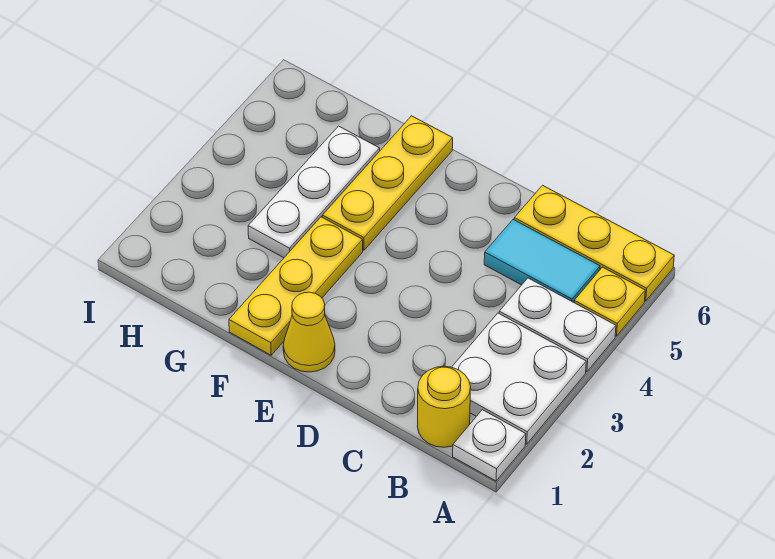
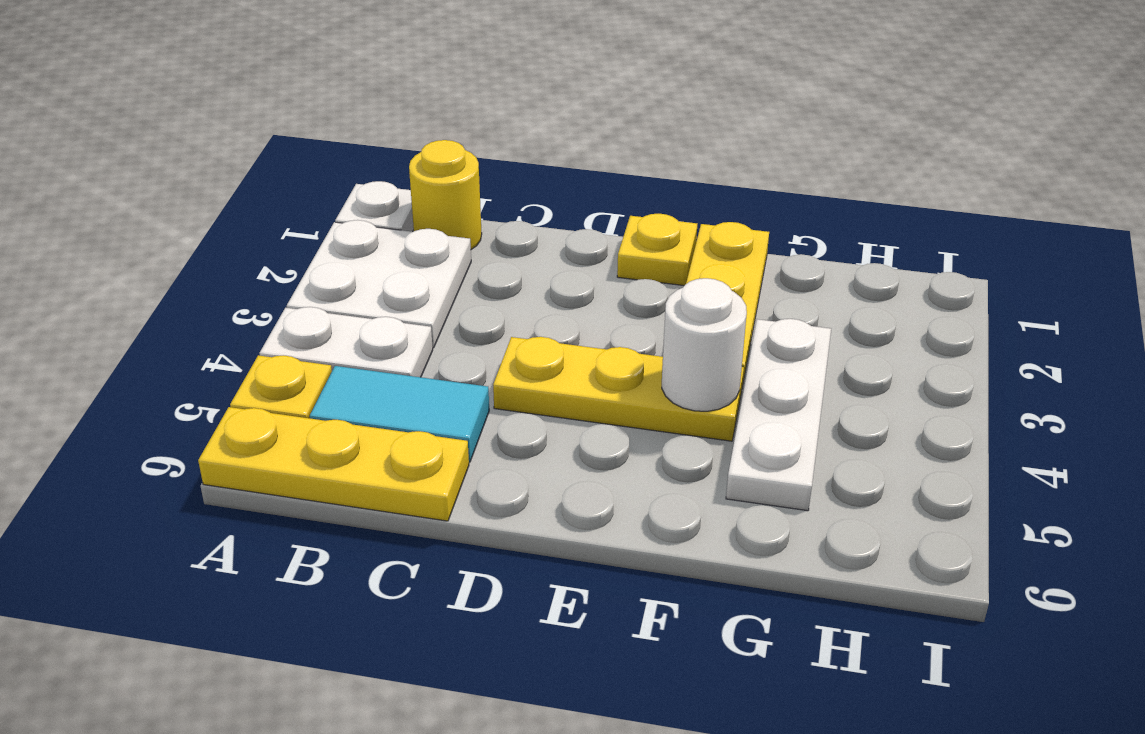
yellow cone E1 level 1 -> yellow plate E1 level 1
yellow plate F4:F6 level 1 -> yellow plate D4:F4 level 1
none -> white round brick F4 level 2

